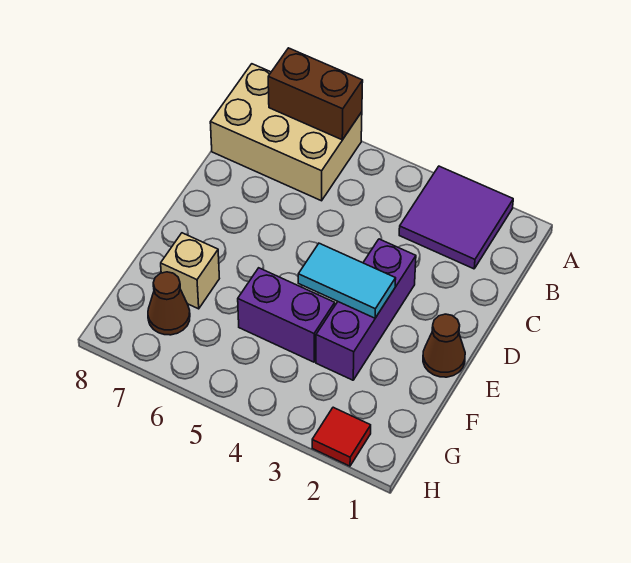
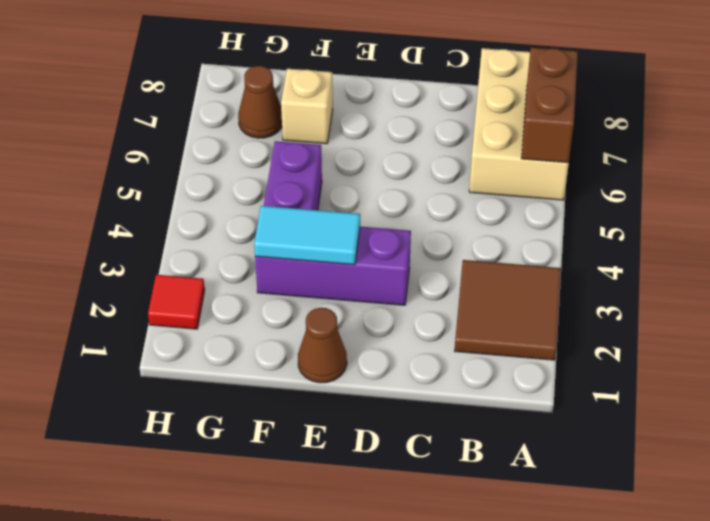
purple tile A2:B3 level 1 -> brown tile A2:B3 level 1
cyan tile E3:E4 level 2 -> cyan tile E3:F3 level 2

